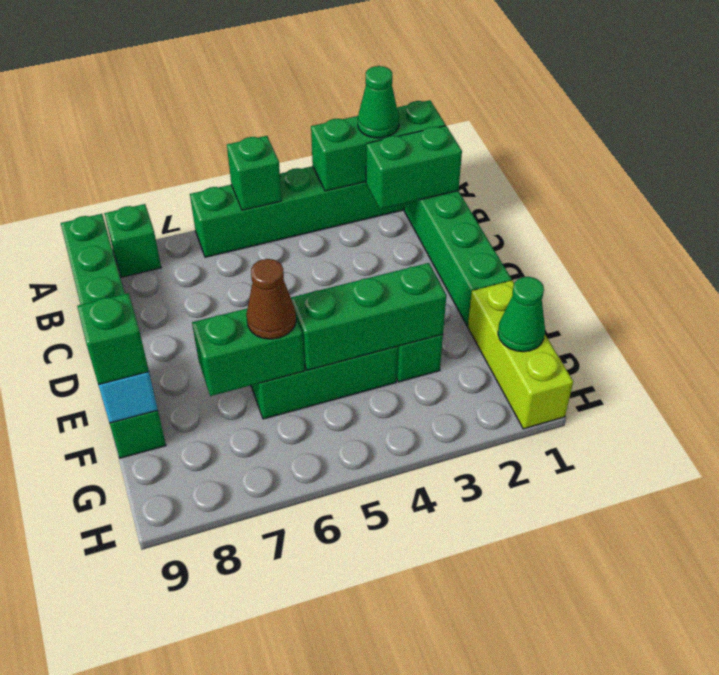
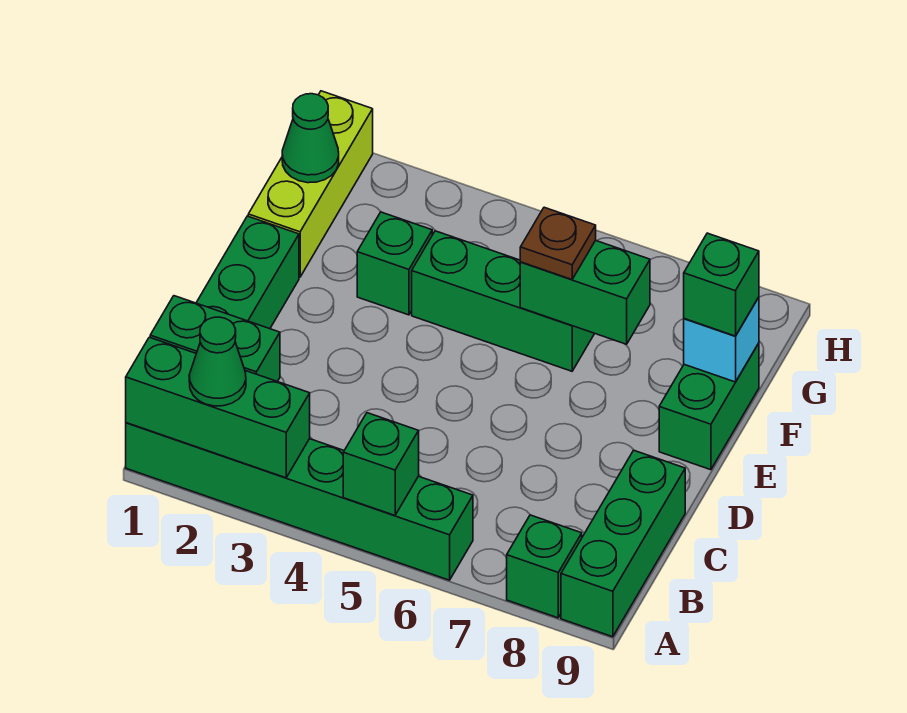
green brick F3:F5 level 2 -> none
brown cone F6 level 3 -> brown plate F6 level 3

